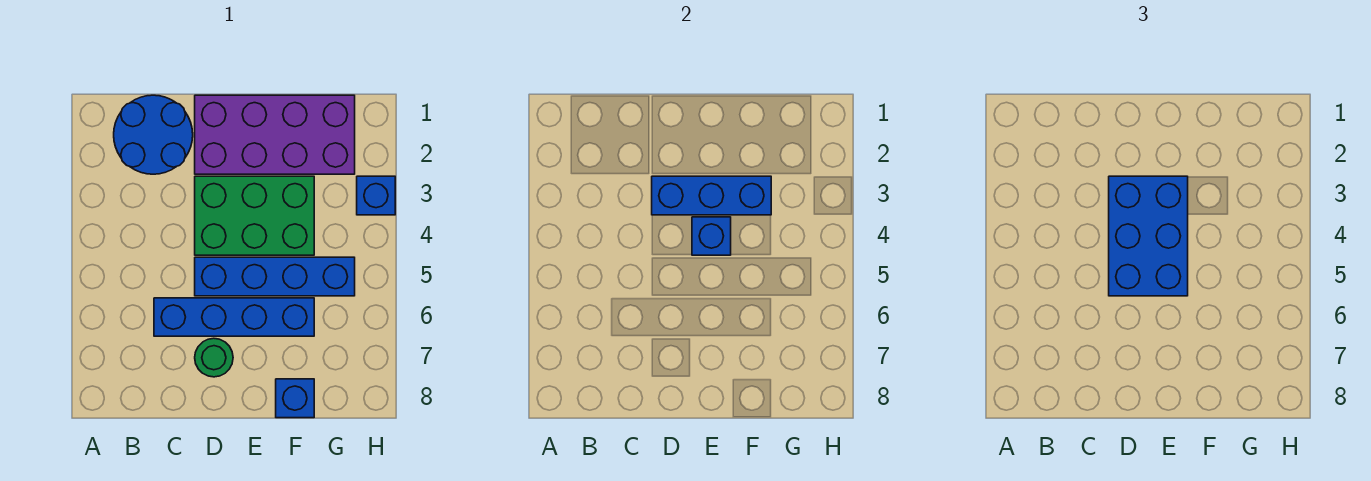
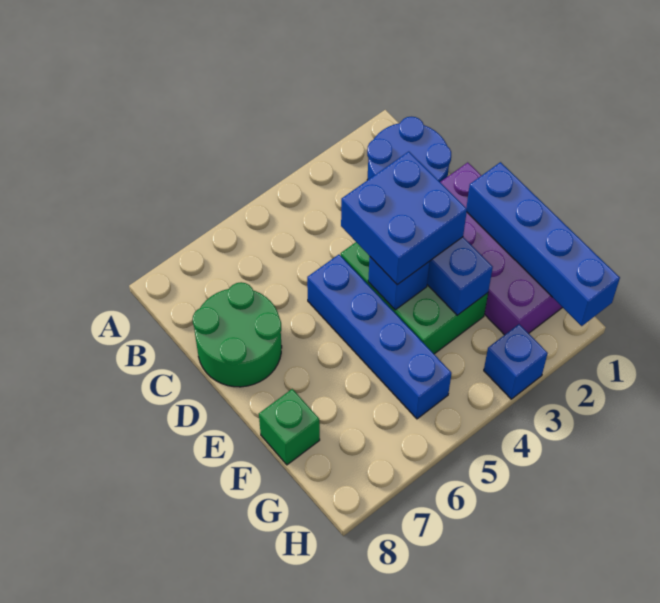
blue brick C6:F6 level 1 -> blue brick E1:H1 level 2
blue brick D3:E5 level 3 -> blue brick D3:E4 level 3
green round brick D7 level 1 -> green round brick C7:D8 level 1
blue brick F8 level 1 -> green brick F8 level 1

